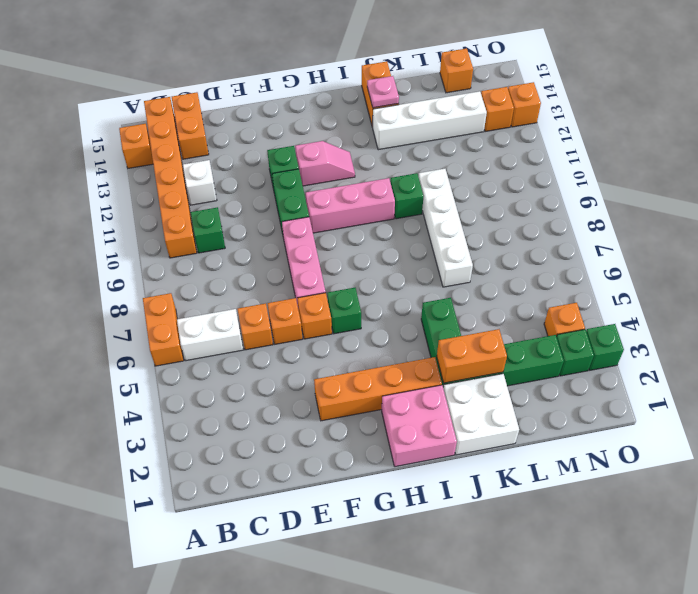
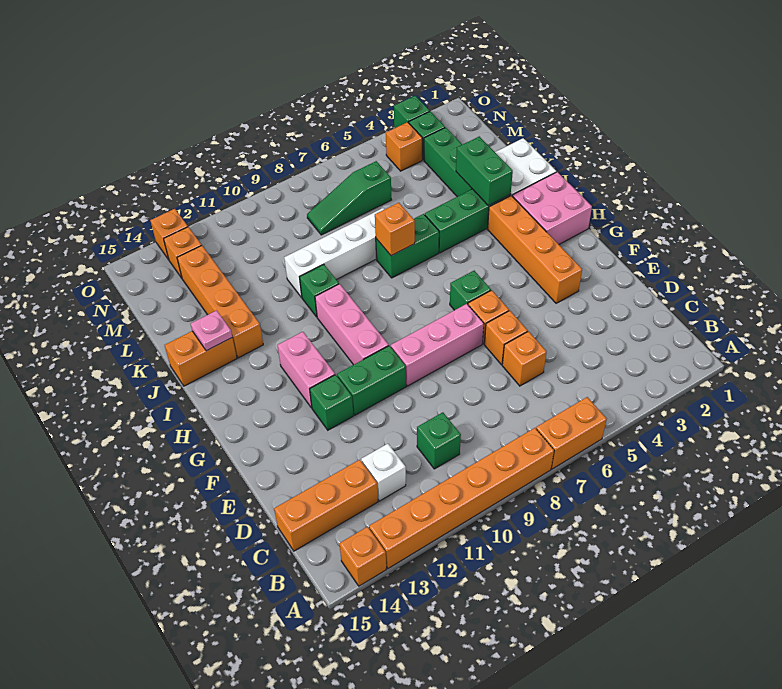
white brick B6:C6 level 1 -> none
orange brick B10:B15 level 1 -> orange brick A8:A13 level 1
orange brick C14:C15 level 1 -> orange brick C13:C15 level 1
pink slope G12:H12 level 1 top G -> pink brick G12:H12 level 1
orange brick J3:K3 level 2 -> green brick J3:K3 level 2
none -> green brick J6:J7 level 1
white brick J13:M13 level 1 -> orange brick J13:M13 level 1
none -> green slope M6:M8 level 1 top 6
orange brick M15 level 1 -> orange brick J7 level 2

